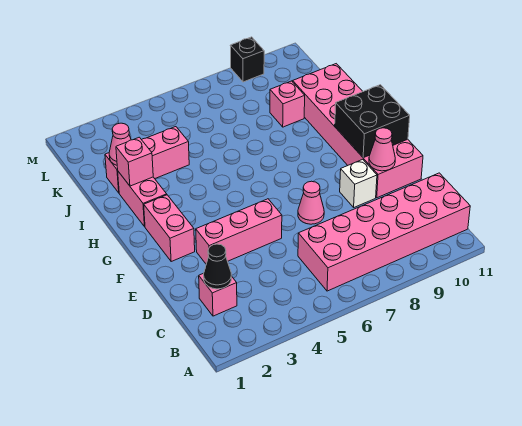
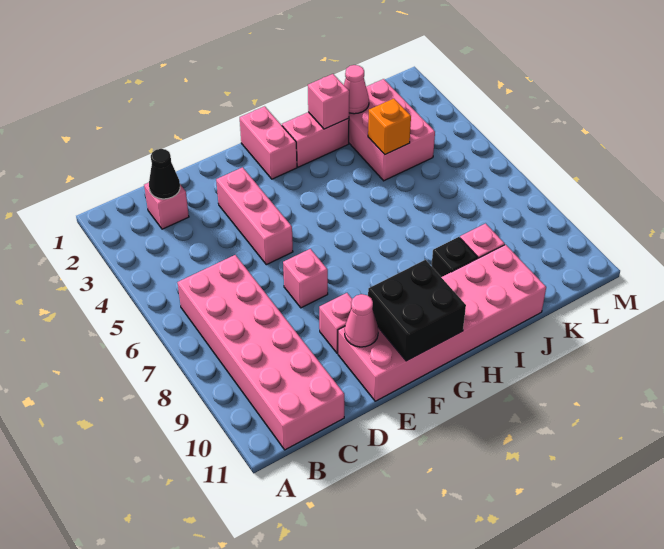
pink cone E7 level 1 -> pink brick E7 level 1
white brick E9 level 1 -> pink brick E9 level 1
pink brick F2:G2 level 1 -> pink brick G1:G2 level 1
pink brick J2:J4 level 1 -> pink brick J2:K4 level 1
none -> orange brick J4 level 2
black brick M9 level 1 -> black brick I9 level 1

